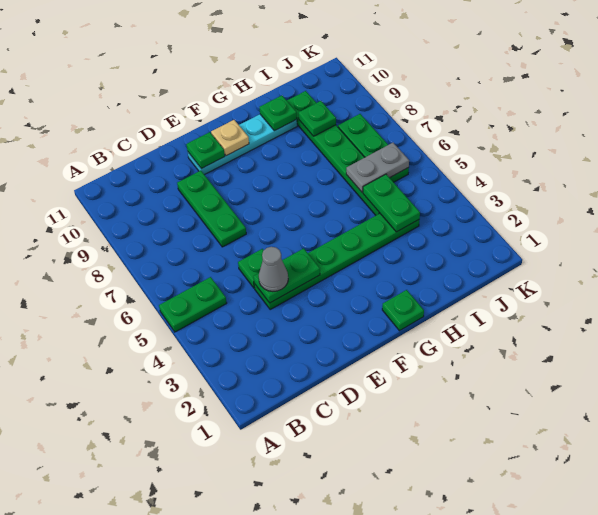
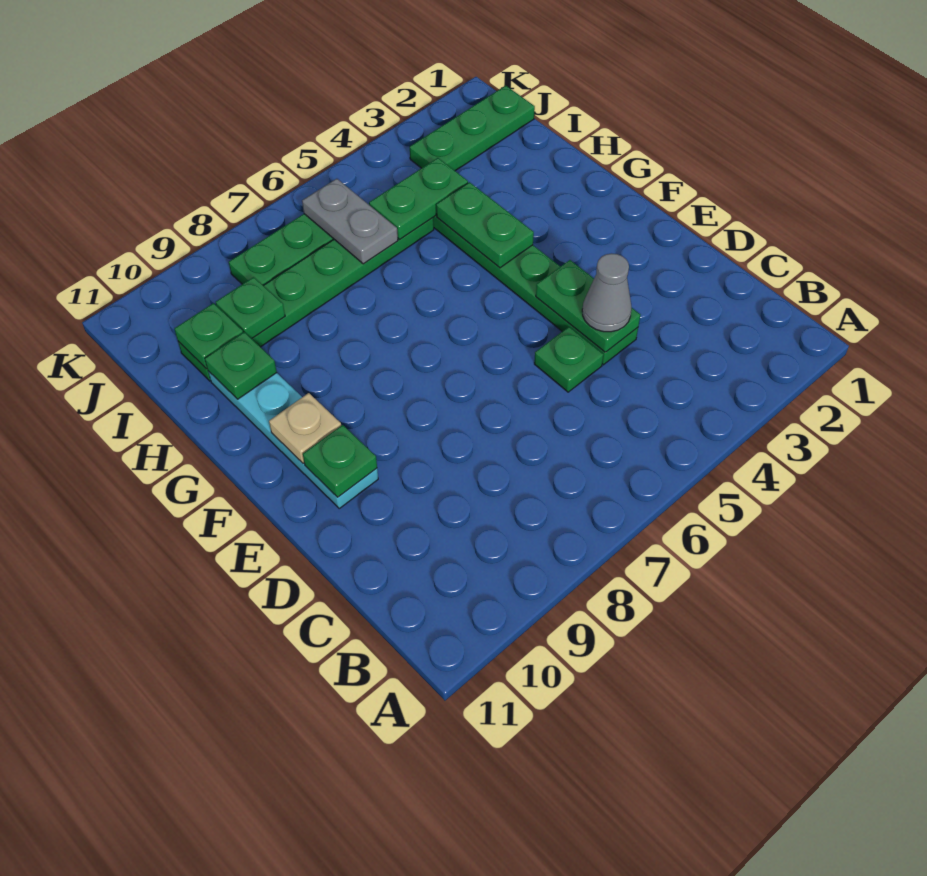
green plate A5:B5 level 1 -> green plate G4:H4 level 2
green plate D7:D9 level 1 -> green plate J1:J3 level 1
green plate G1 level 1 -> green plate I10 level 2

